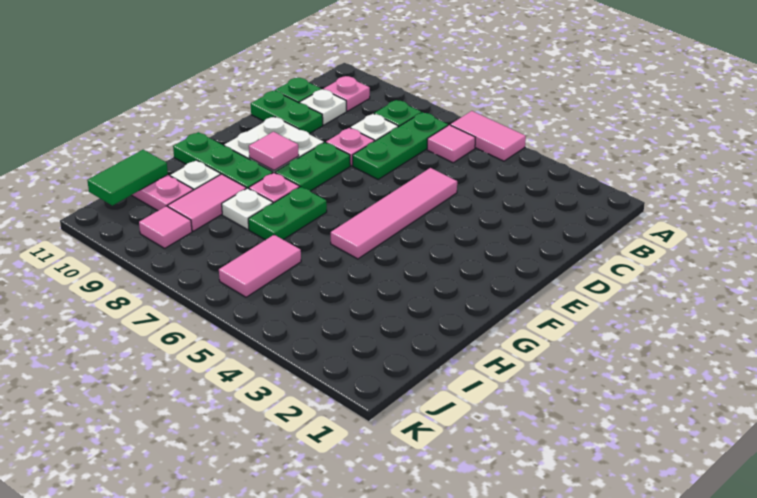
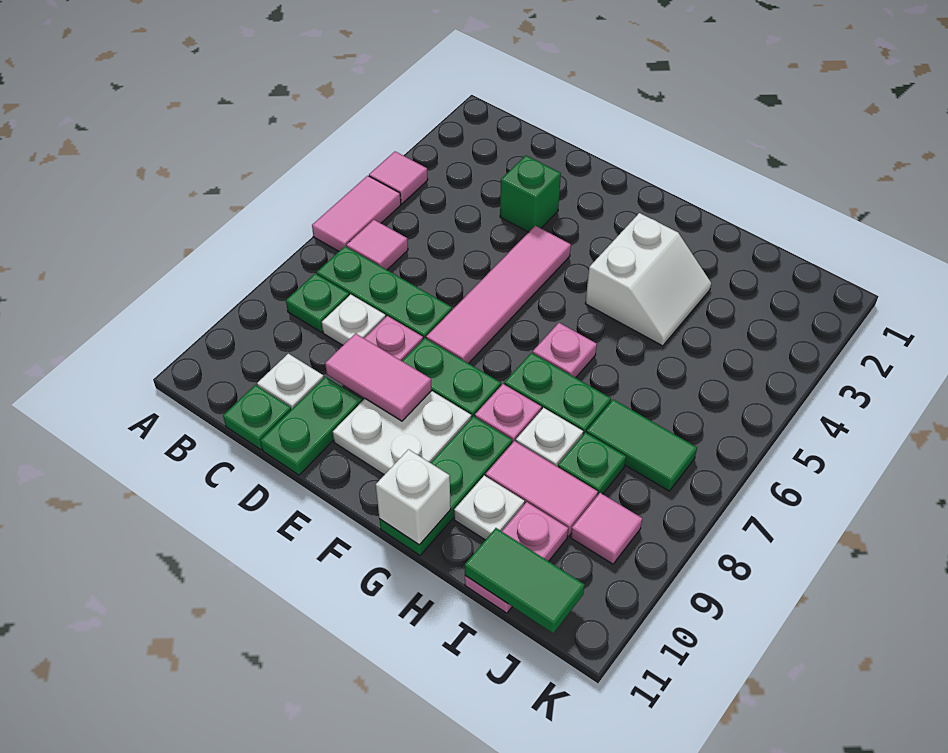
pink plate B10 level 1 -> pink plate G6 level 1
none -> green brick D3 level 1
pink tile D5:G5 level 1 -> pink tile E4:E7 level 1
pink tile F9 level 2 -> pink tile A4 level 1
none -> white slope G3:H4 level 1 top G
none -> white brick G11 level 2
pink tile I6:J6 level 1 -> pink tile D9:E9 level 2
none -> green tile I7:J7 level 1
none -> green plate I8 level 1

